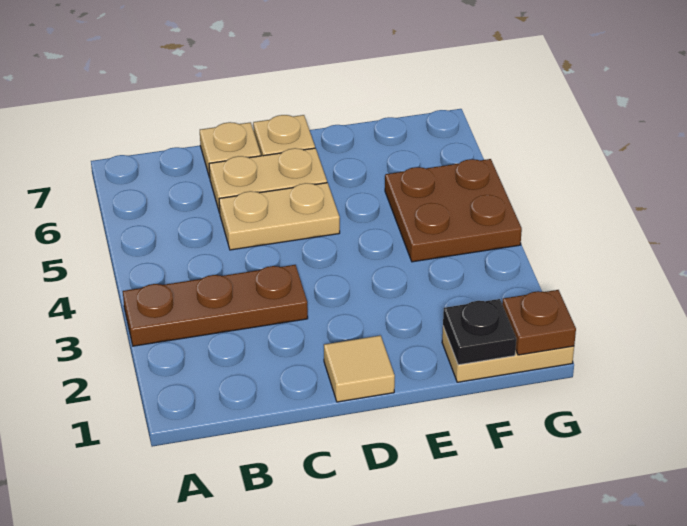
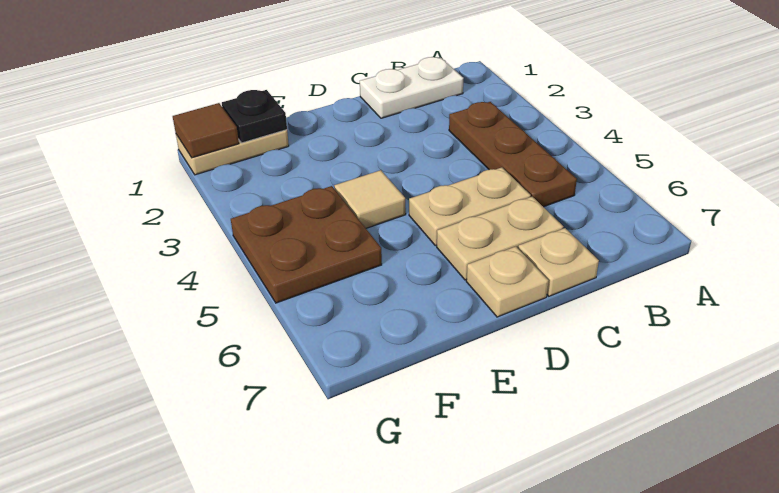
brown plate A3:C3 level 1 -> brown plate B3:B5 level 1
none -> white plate B1:C1 level 1
tan tile D1 level 1 -> tan tile E4 level 1
brown plate G1 level 2 -> brown tile G1 level 2

